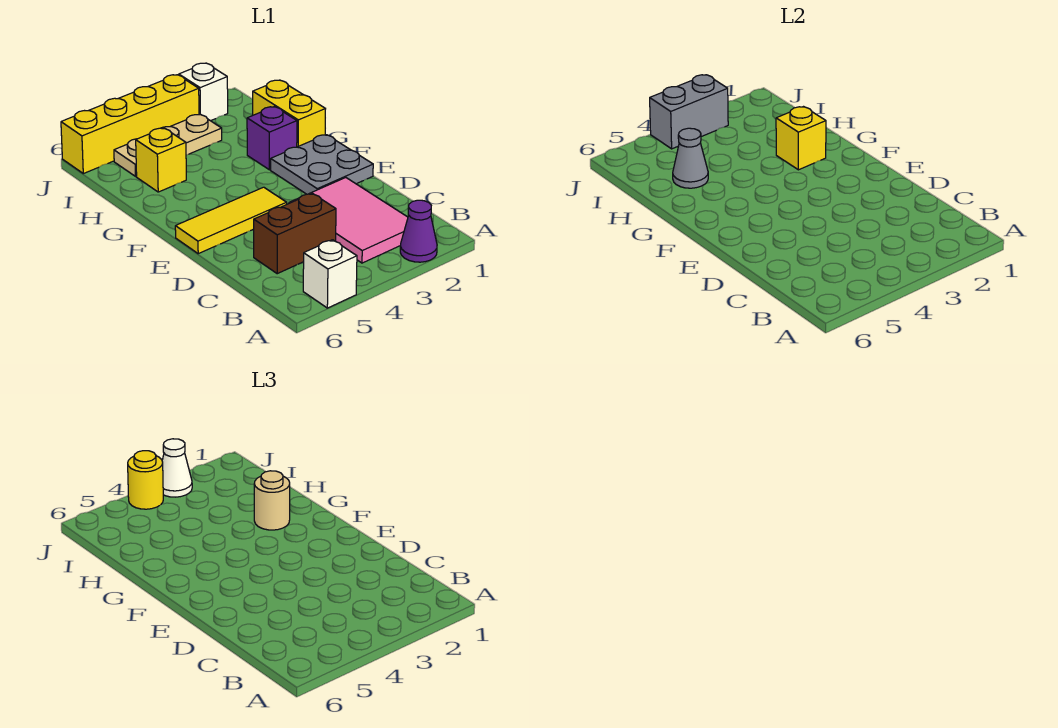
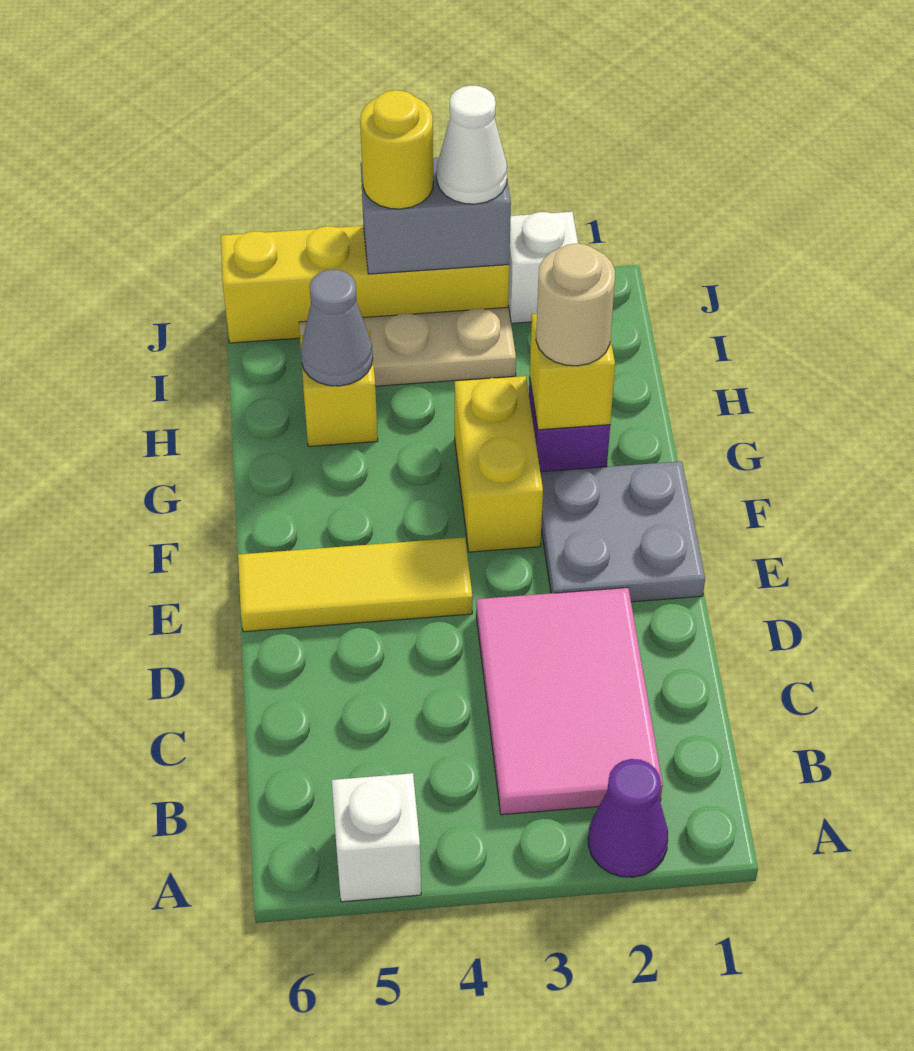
brown brick C4:C5 level 1 -> none
yellow brick G1:H1 level 1 -> yellow brick F3:G3 level 1

